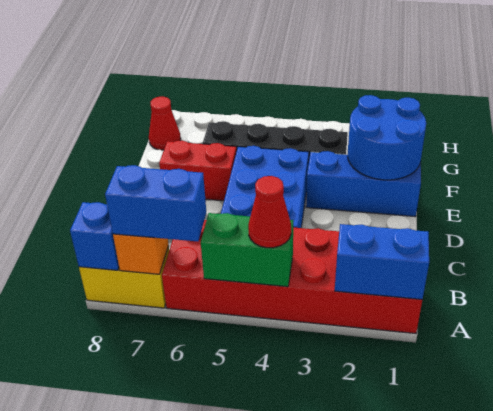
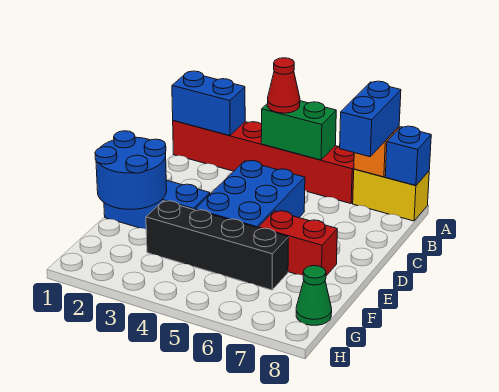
red brick A1:B6 level 1 -> red brick A1:A6 level 1
blue brick A6:A7 level 3 -> blue brick A7:B7 level 3
red cone G8 level 1 -> green cone G8 level 1

